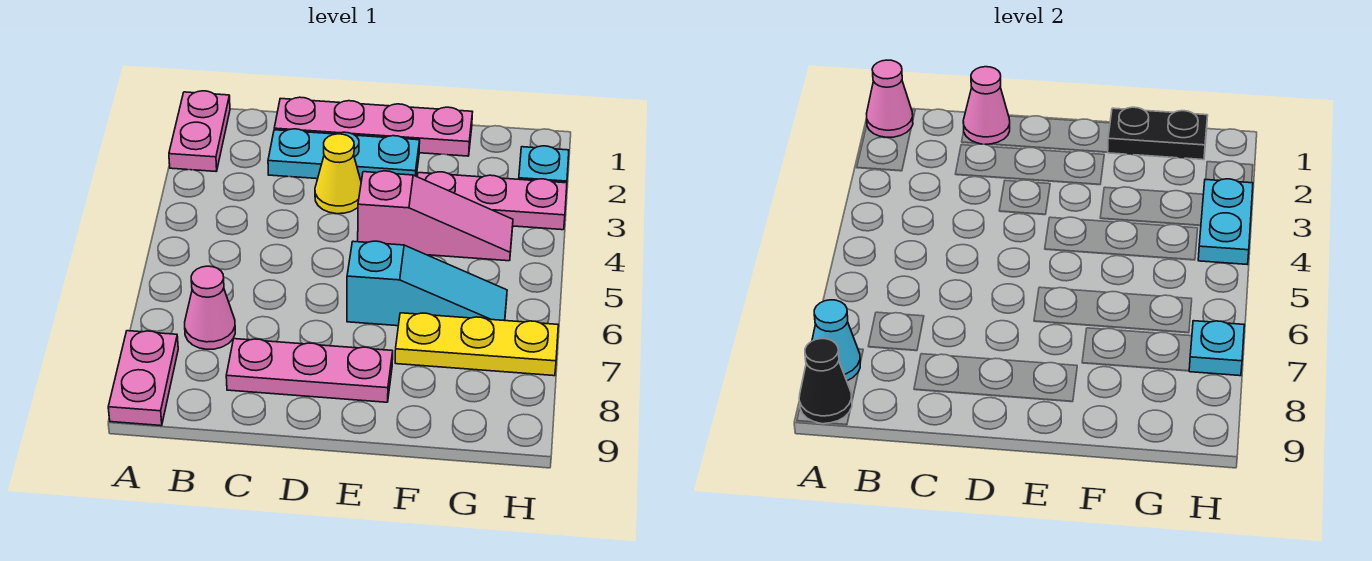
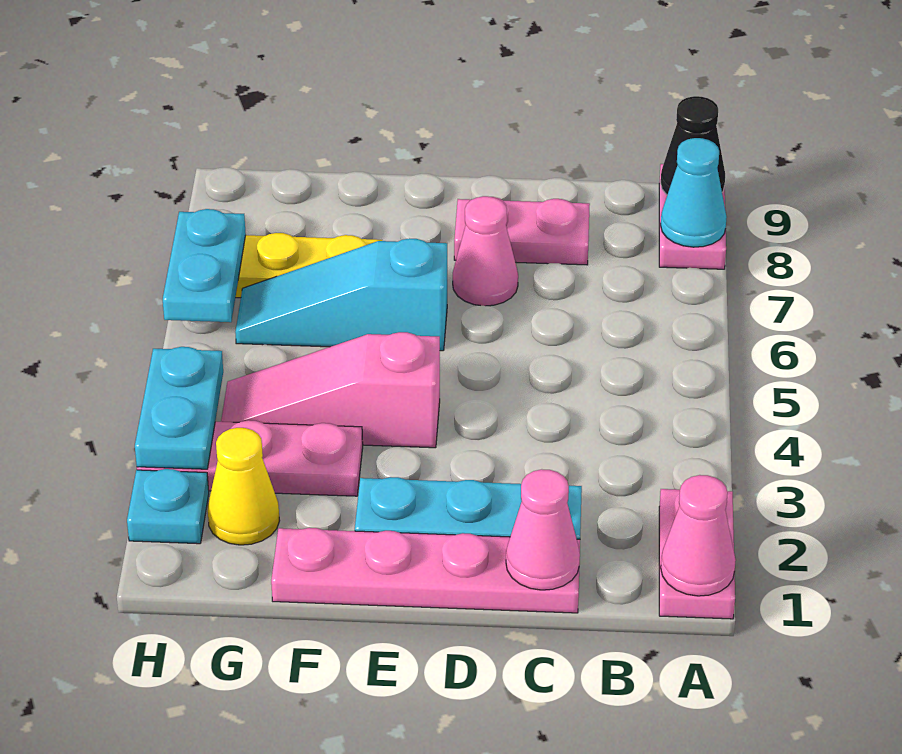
pink cone B7 level 1 -> pink cone D7 level 1
pink plate C8:E8 level 1 -> pink plate C8:D8 level 1
yellow cone D3 level 1 -> yellow cone G2 level 1
black plate F1:G1 level 2 -> none
cyan plate H7 level 2 -> cyan plate H6:H7 level 2

